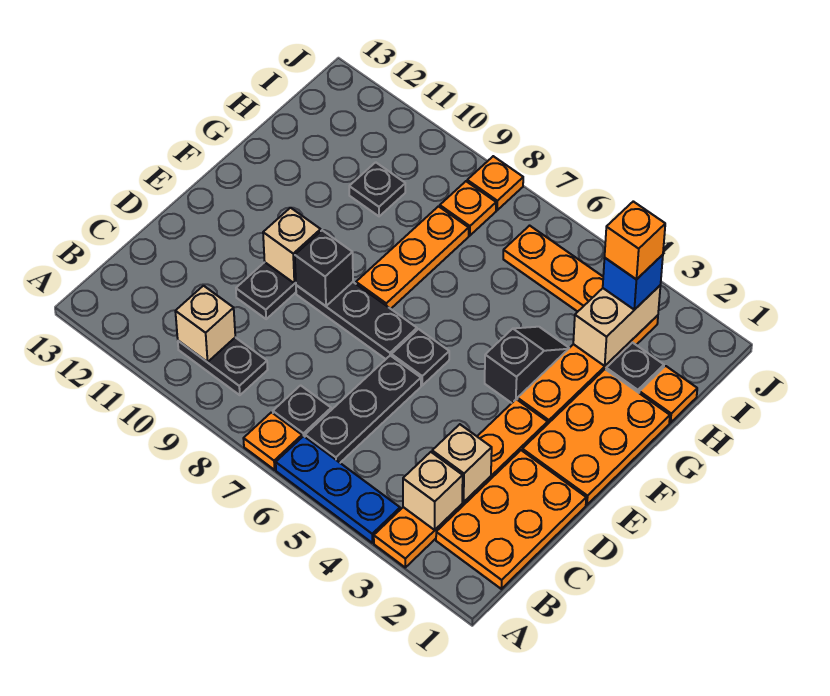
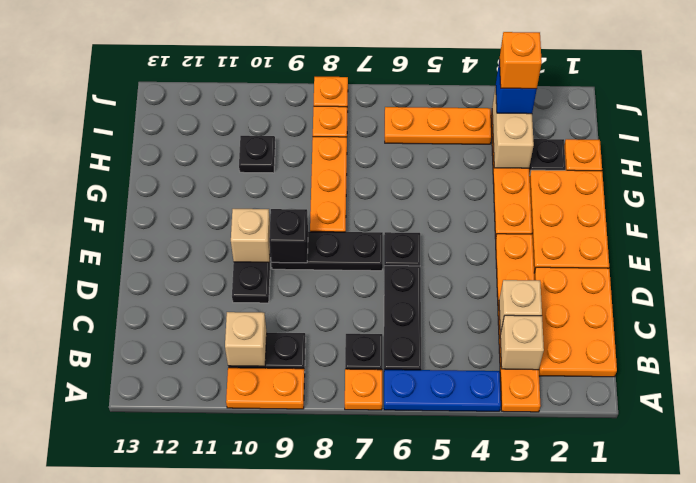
none -> orange plate A9:A10 level 1
black slope F4:G4 level 1 top F -> none

